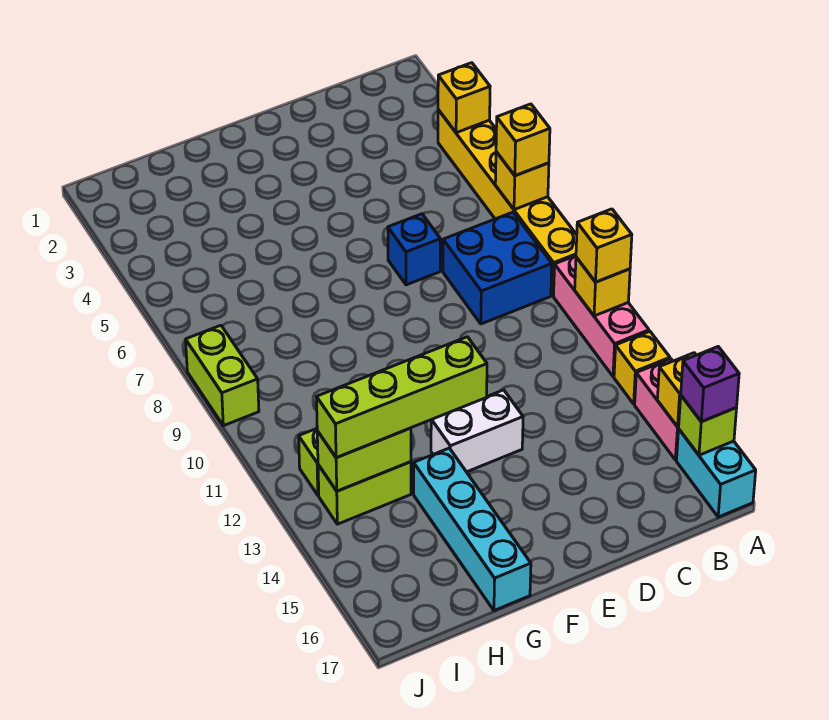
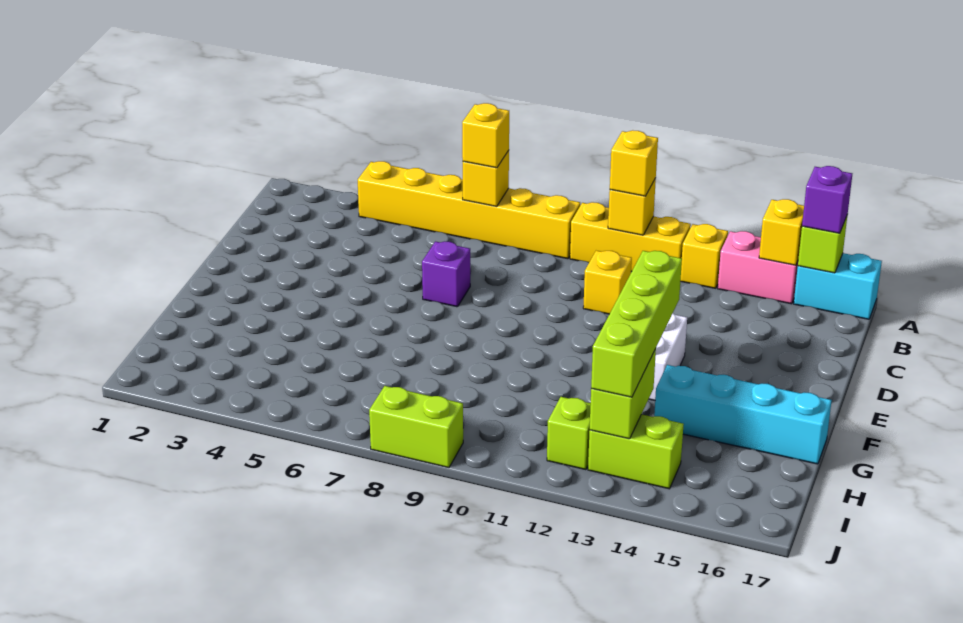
yellow brick A4 level 2 -> yellow brick C11 level 1
pink brick A10:A12 level 1 -> yellow brick A10:A12 level 1
blue brick B8:C9 level 1 -> none
blue brick D7 level 1 -> purple brick D7 level 1
lime brick H13:I13 level 1 -> lime brick I13:I14 level 1

